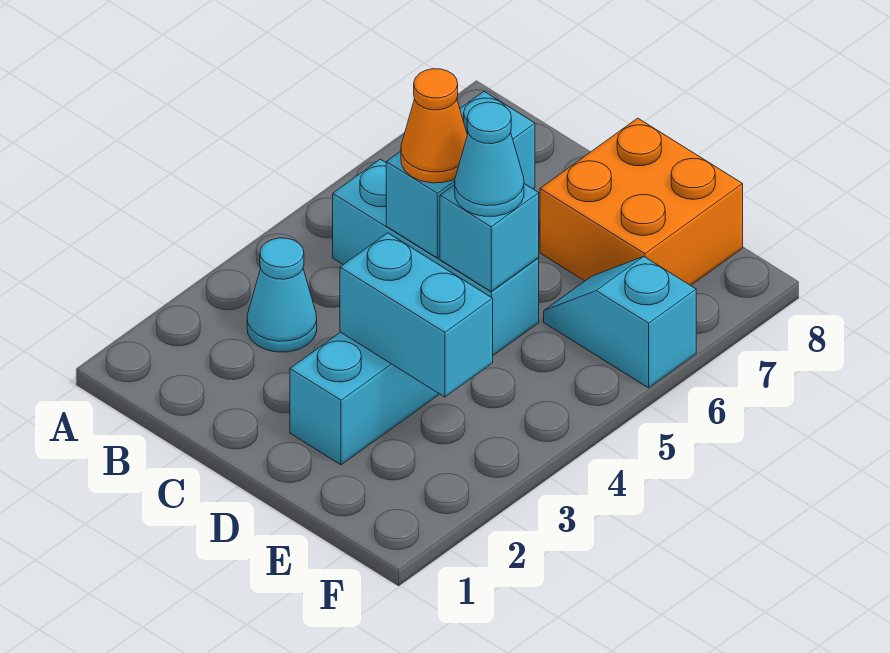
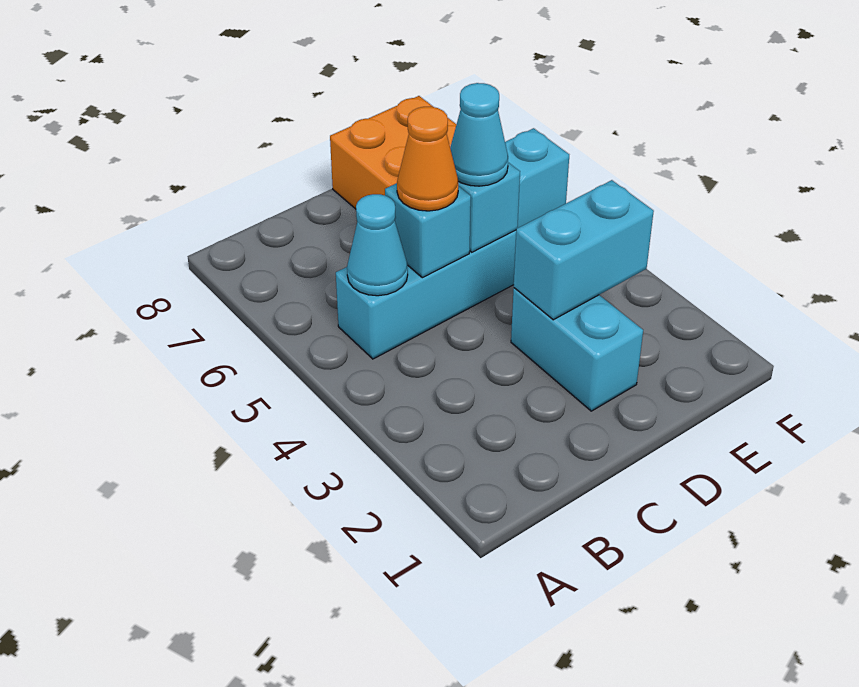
cyan cone B3 level 1 -> cyan cone B5 level 2
cyan brick C5:C6 level 2 -> cyan brick C5 level 2

